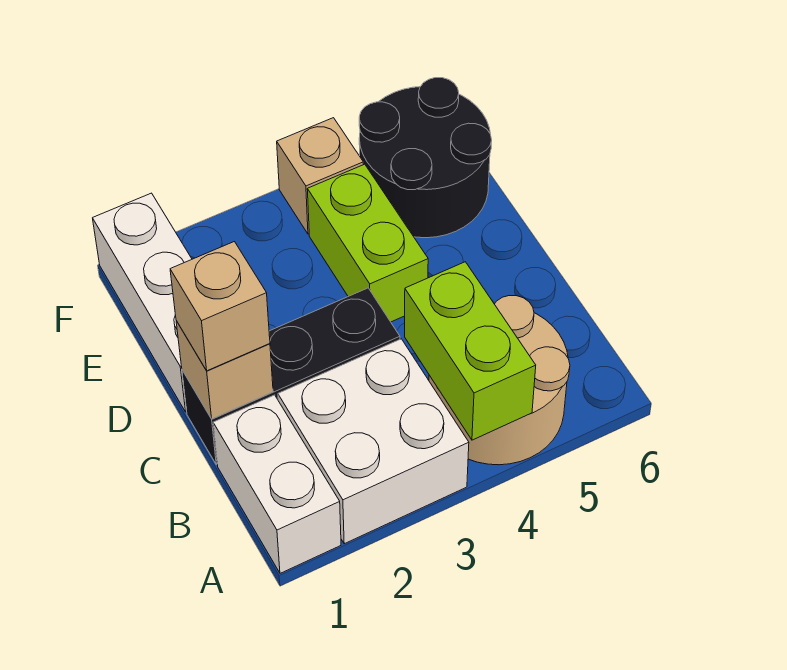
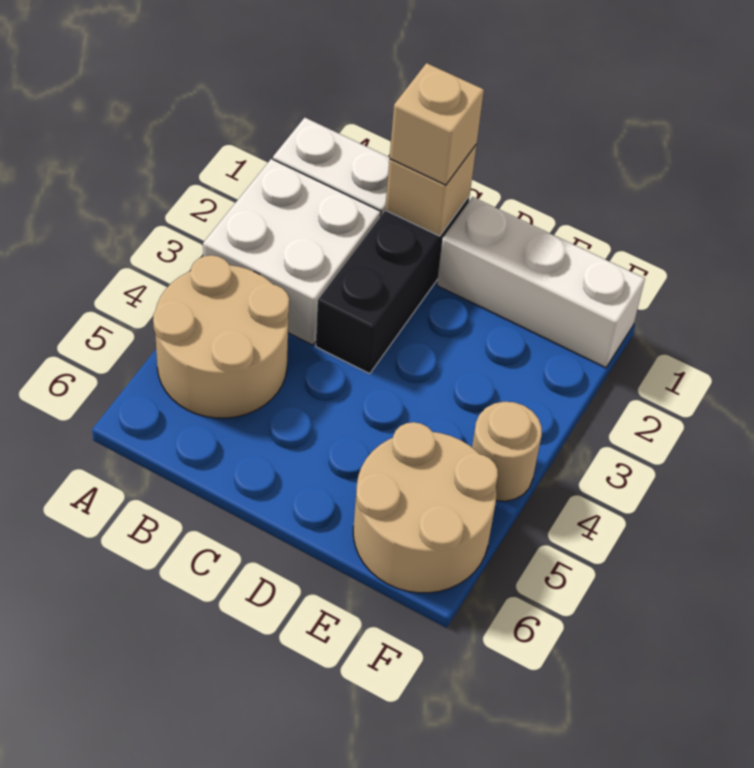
lime brick A4:B4 level 2 -> none
lime brick D4:E4 level 1 -> none
black round brick E5:F6 level 1 -> tan round brick E5:F6 level 1
tan brick F4 level 1 -> tan round brick F4 level 1

